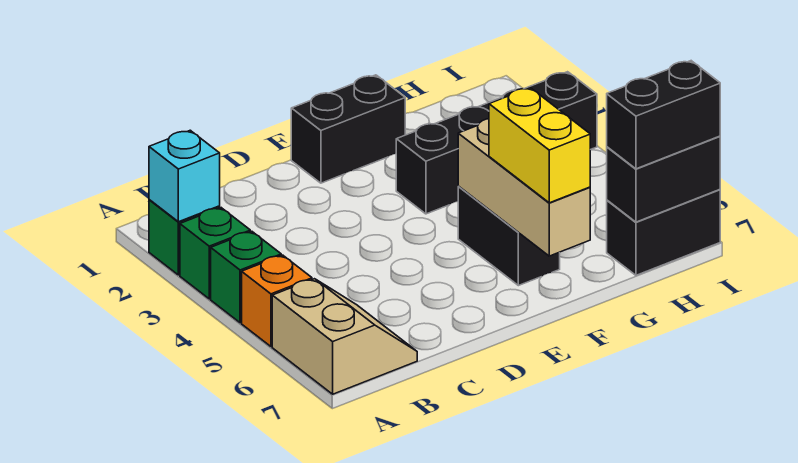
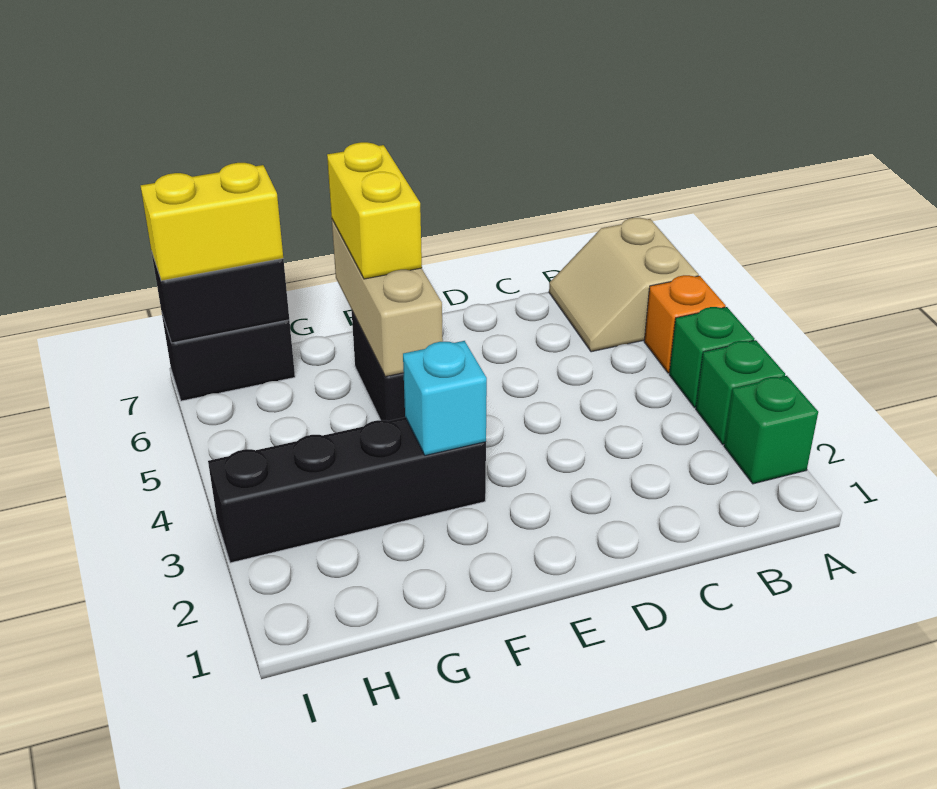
cyan brick A2 level 2 -> cyan brick F3 level 2
black brick E1:F1 level 1 -> none
black brick H7:I7 level 3 -> yellow brick H7:I7 level 3

